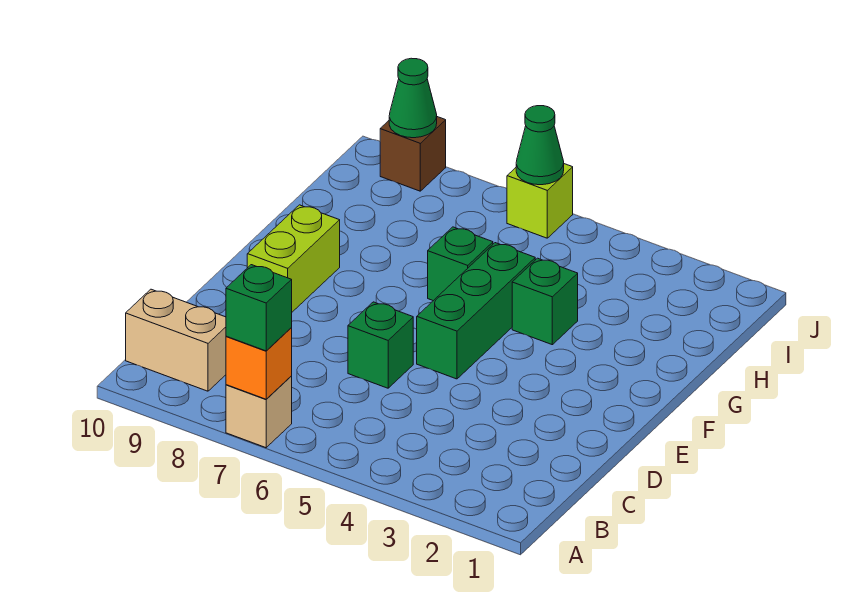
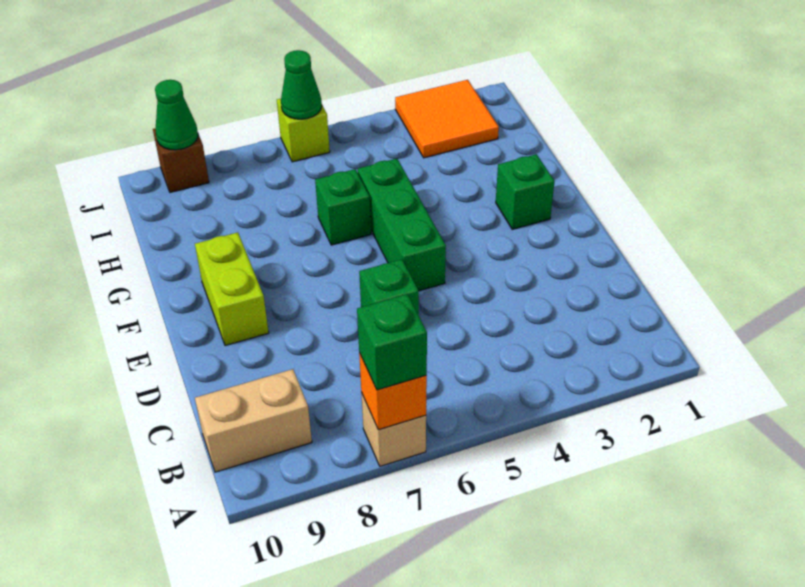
green brick G4 level 1 -> green brick F2 level 1
none -> orange tile I2:J3 level 1

